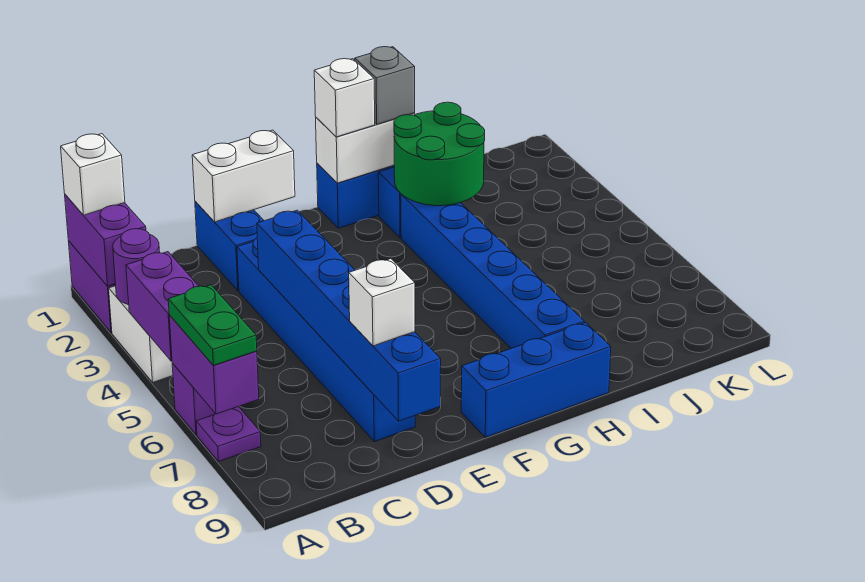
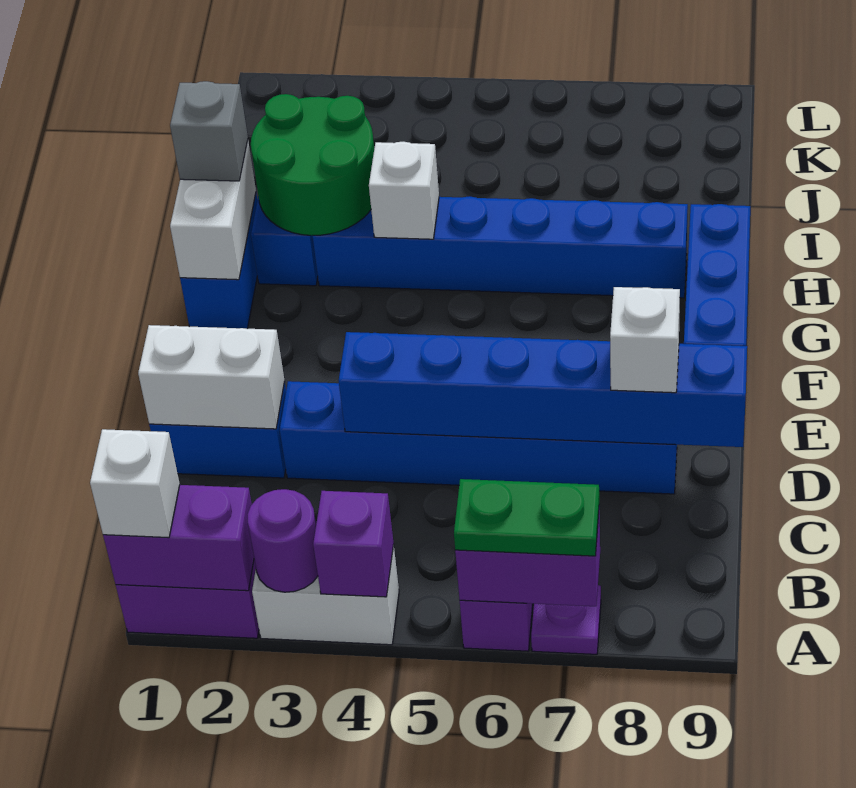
purple brick A4:A5 level 2 -> purple brick A4 level 2
white brick D1:E1 level 2 -> white brick D1:D2 level 2
white brick G1 level 3 -> white brick H4 level 2

